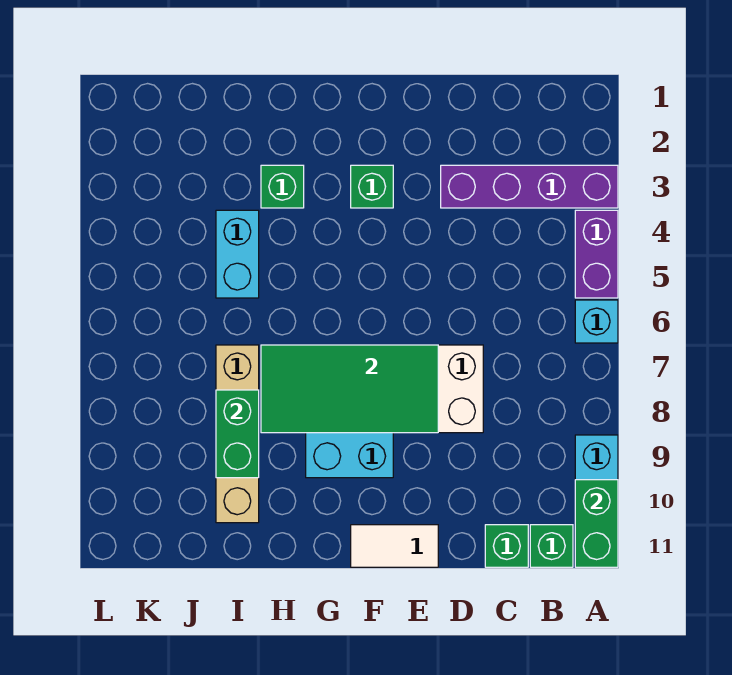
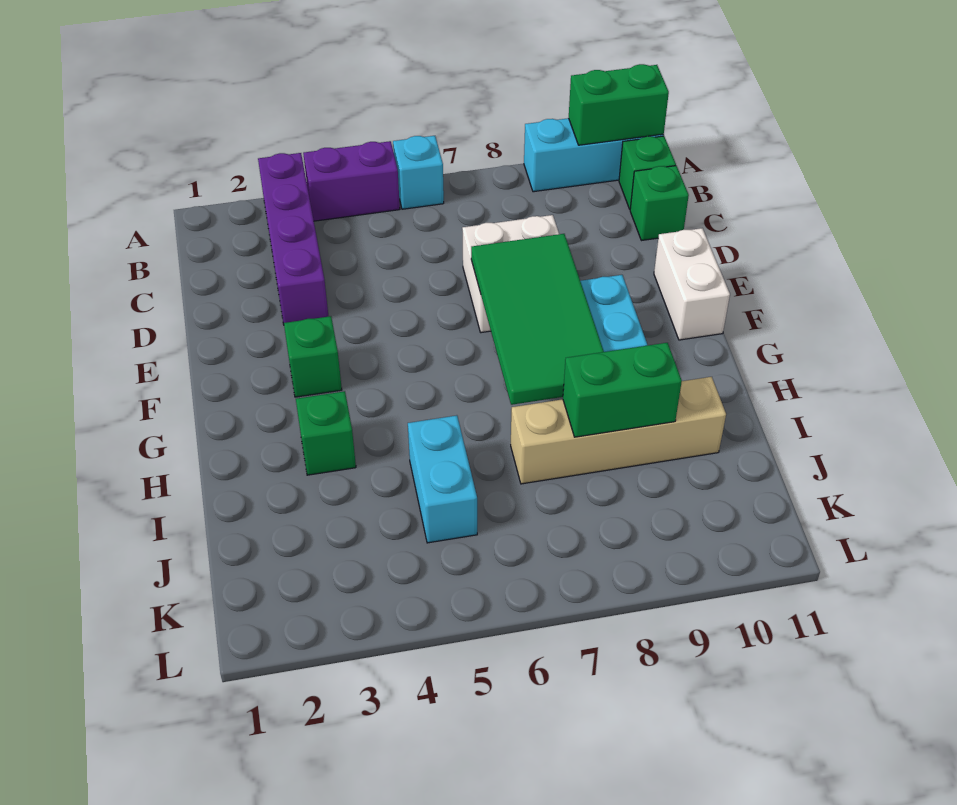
white tile E11:F11 level 1 -> white brick E11:F11 level 1
cyan brick I4:I5 level 1 -> cyan brick I5:J5 level 1

